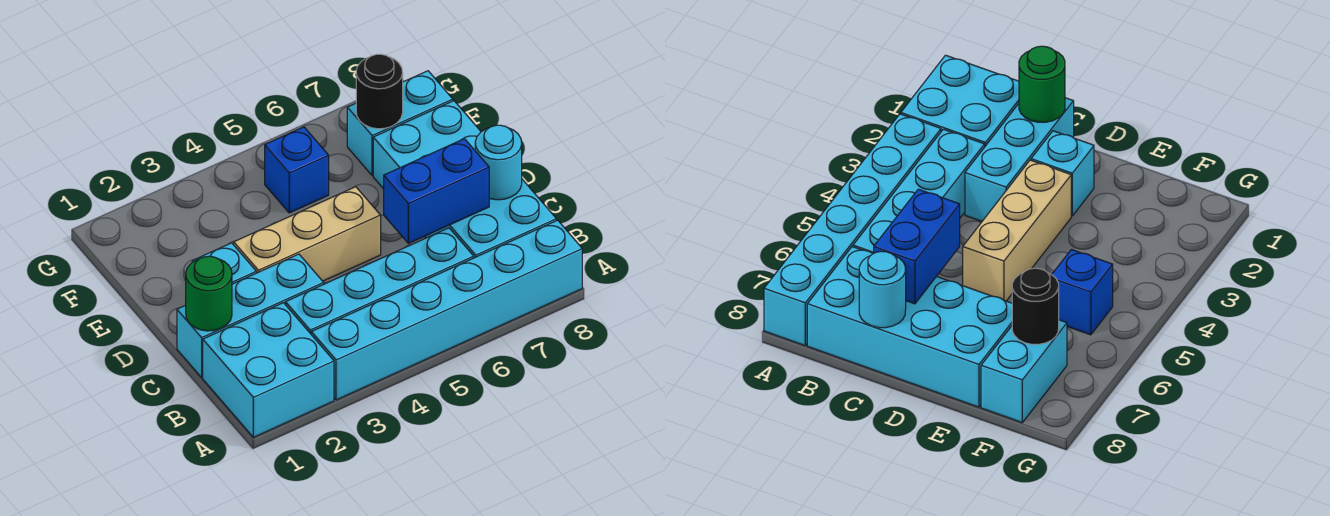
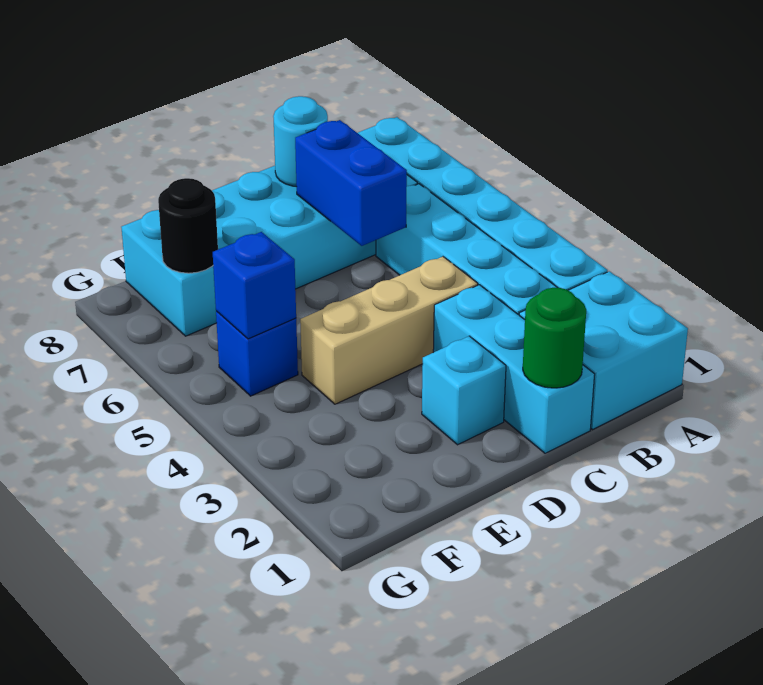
tan brick D3:D5 level 1 -> tan brick C4:E4 level 1
none -> blue brick F5 level 2

